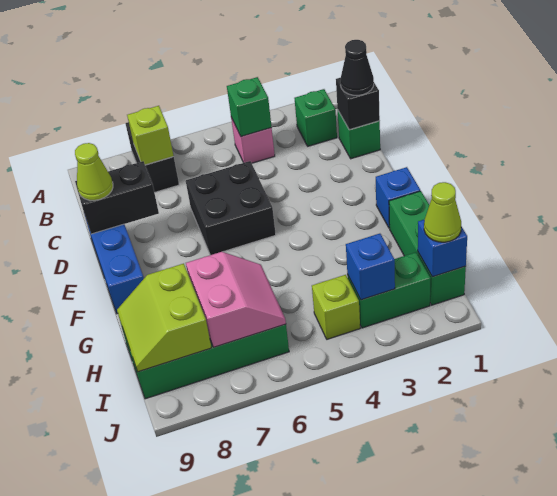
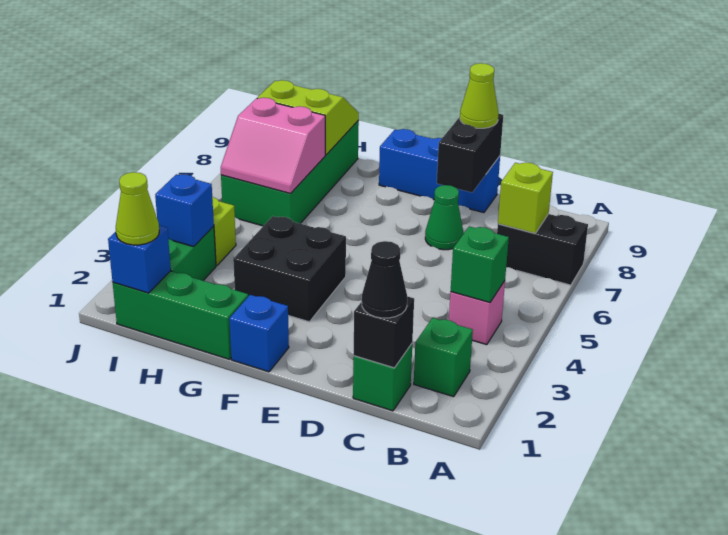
black brick D5:E6 level 1 -> black brick F3:G4 level 1
none -> green cone D7 level 1

